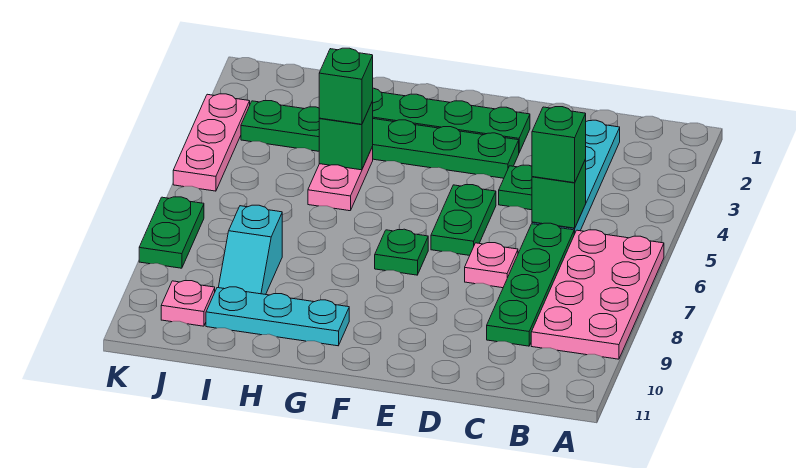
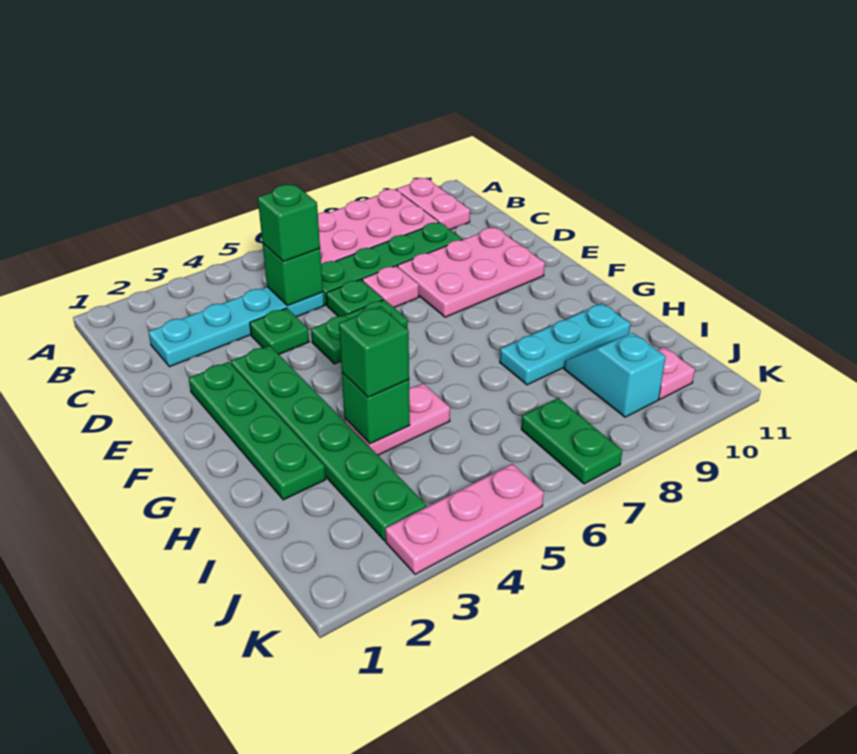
none -> pink plate A10:B10 level 1
none -> pink plate D8:E10 level 1
green plate F7 level 1 -> green plate D6 level 1
cyan plate G10:I10 level 1 -> cyan plate H8:H10 level 1
cyan slope I8:I9 level 1 top 8 -> cyan slope I9:J9 level 1 top J
green plate K7:K8 level 1 -> green plate J7:K7 level 1

